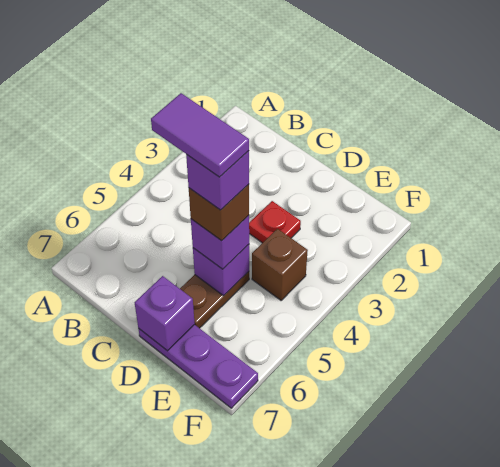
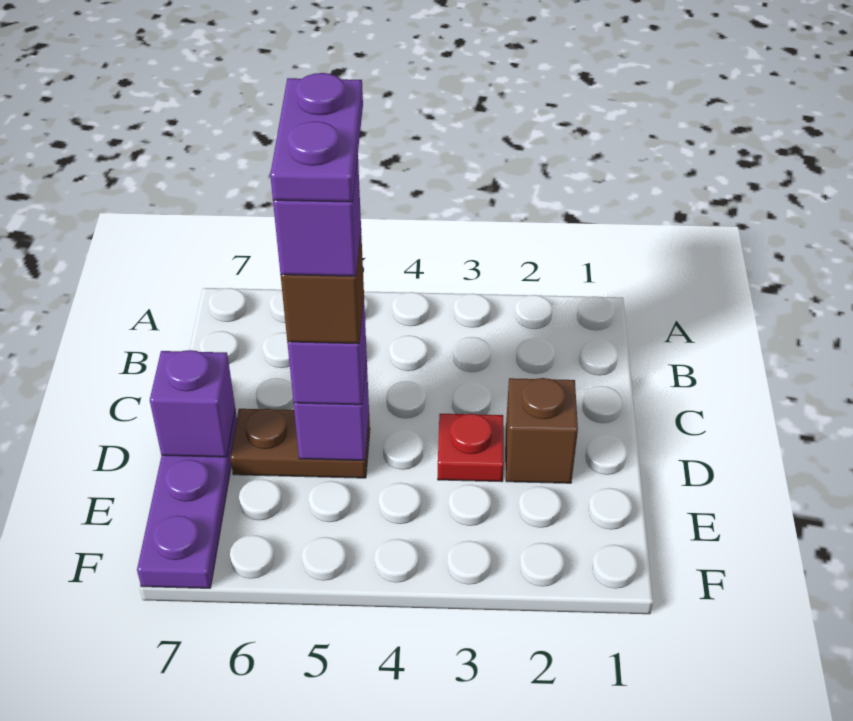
purple tile C5:D5 level 6 -> purple plate C5:D5 level 6
brown brick E4 level 1 -> brown brick D2 level 1

